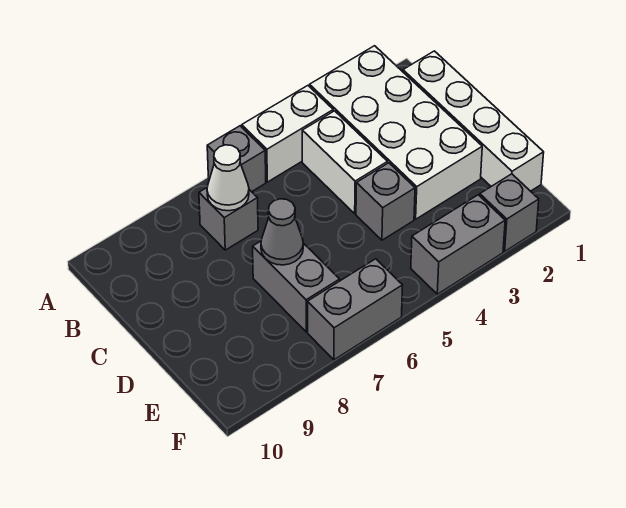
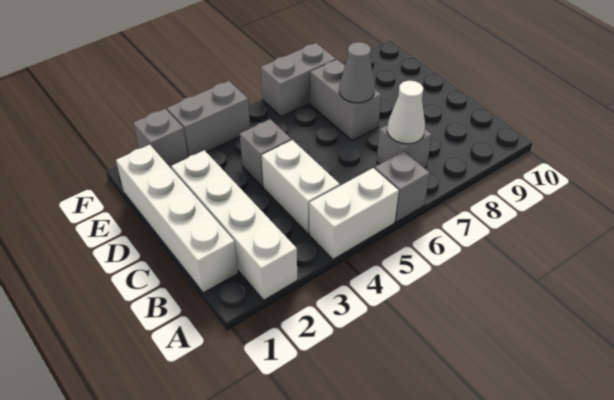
white brick A2:D3 level 1 -> white brick A2:D2 level 1

